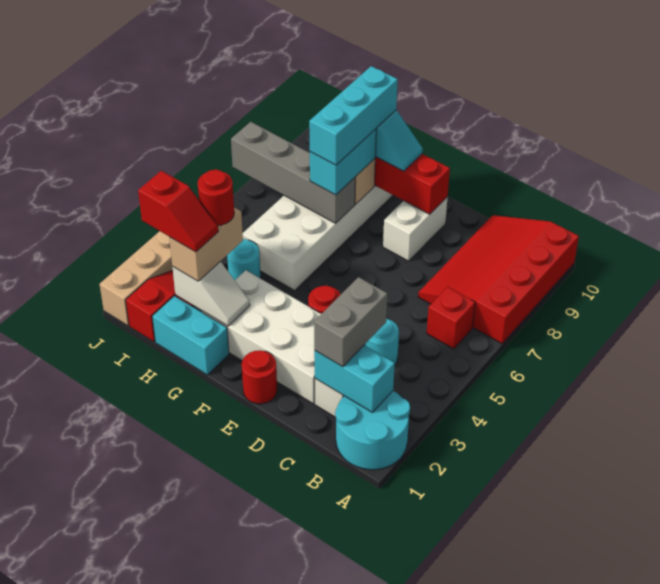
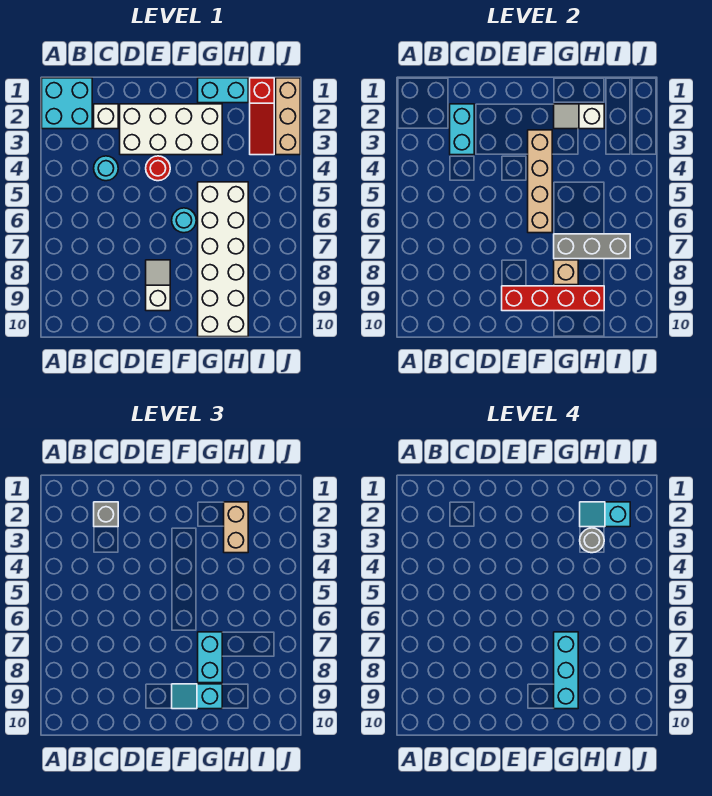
cyan round brick A1:B2 level 1 -> cyan brick A1:B2 level 1
red slope A7:C10 level 1 top A -> none
cyan brick B2:C2 level 2 -> cyan brick C2:C3 level 2
red brick B6 level 1 -> none
grey brick C2:C3 level 3 -> grey brick C2 level 3
red round brick E1 level 1 -> none
white brick E8:E9 level 1 -> white slope E8:E9 level 1 top 9
none -> tan brick F3:F6 level 2
grey brick G7:J7 level 2 -> grey brick G7:I7 level 2
red slope H2:I2 level 4 top I -> cyan slope H2:I2 level 4 top I
red round brick H3 level 4 -> grey round brick H3 level 4
cyan round brick H4 level 1 -> cyan round brick F6 level 1

